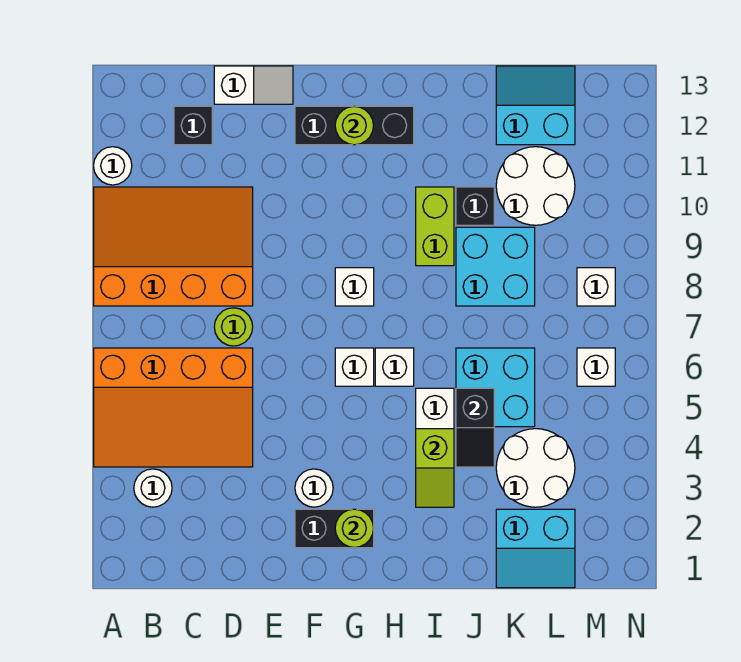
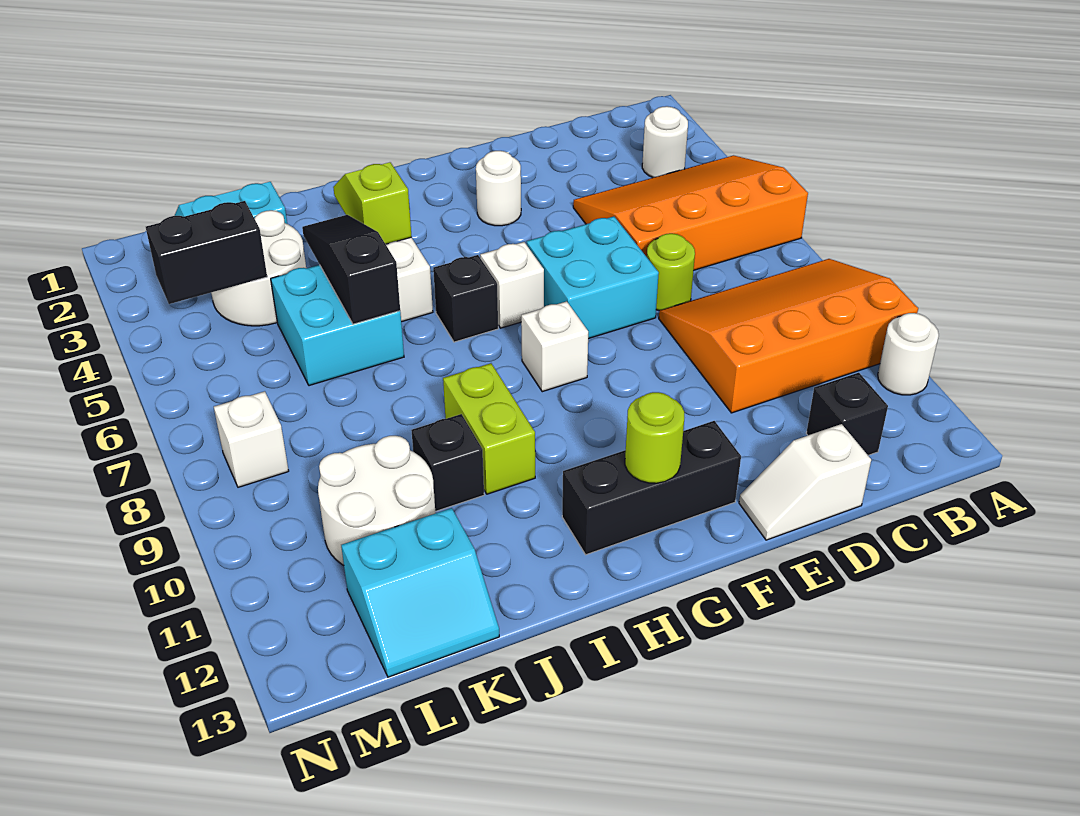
orange slope A8:D10 level 1 top 8 -> orange slope A8:D10 level 1 top 10
black brick F2:G2 level 1 -> black brick L4:M4 level 2
lime round brick G2 level 2 -> none
white brick H6 level 1 -> black brick H6 level 1
black slope J4:J5 level 2 top 5 -> black slope J4:J6 level 2 top 6
cyan brick J8:K9 level 1 -> cyan brick E6:F7 level 1
white brick M6 level 1 -> none

